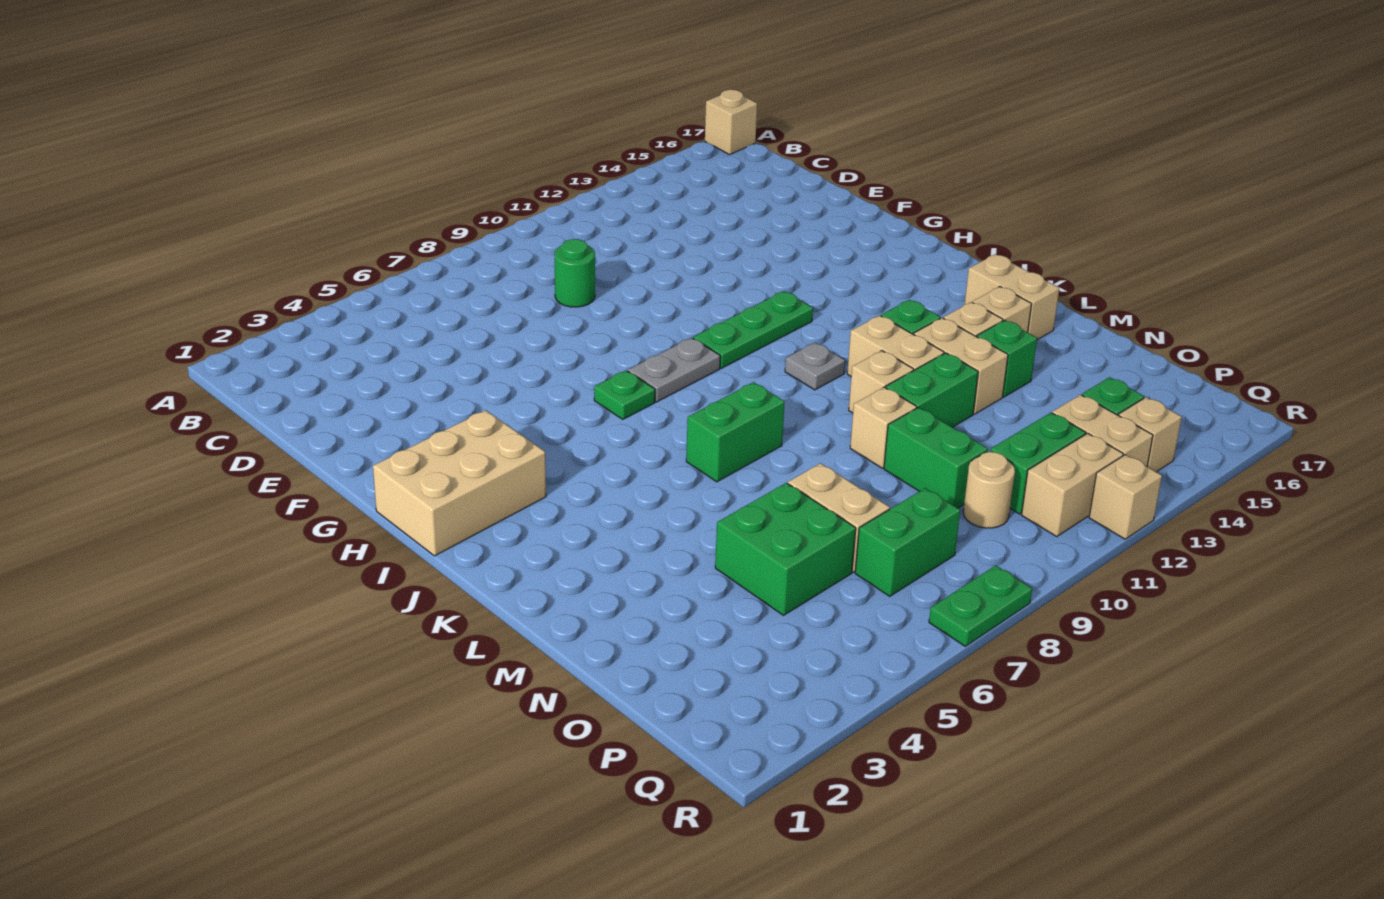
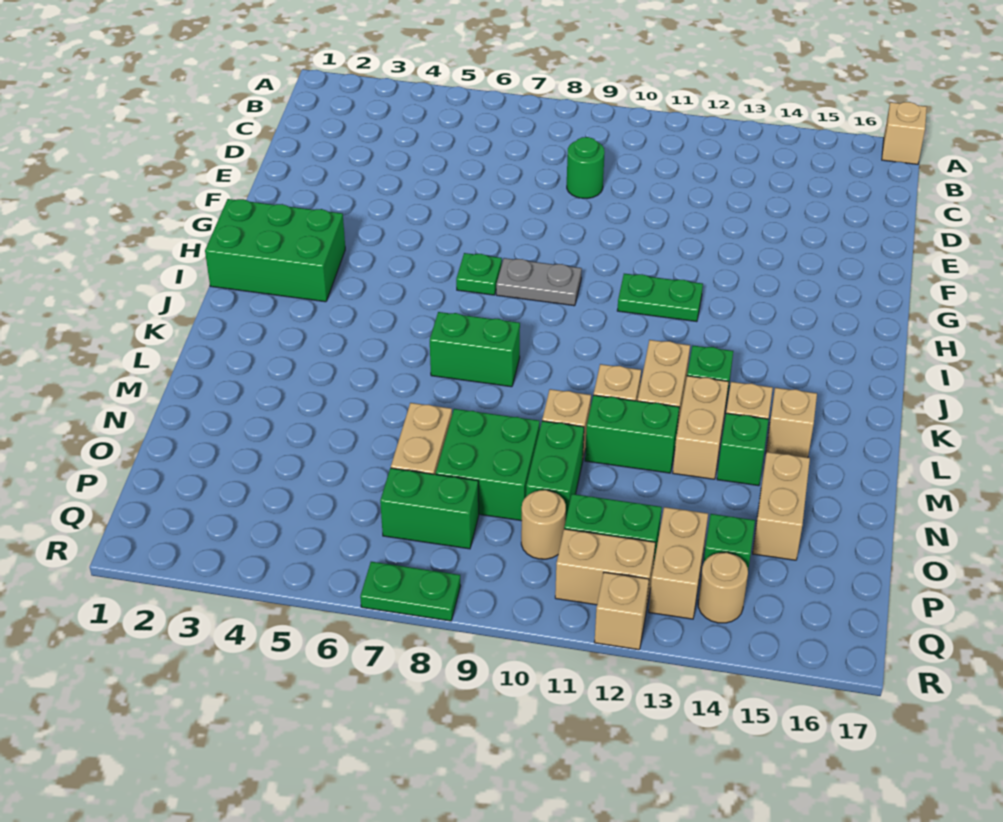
tan brick H1:I3 level 1 -> green brick H1:I3 level 1
green plate H10:H12 level 1 -> green plate H11:H12 level 1
grey plate J11 level 1 -> none
tan brick K16:L16 level 1 -> tan brick N15:O15 level 1
green brick N5:O6 level 1 -> green brick N8:O9 level 1
tan brick Q14 level 1 -> tan round brick Q14 level 1

